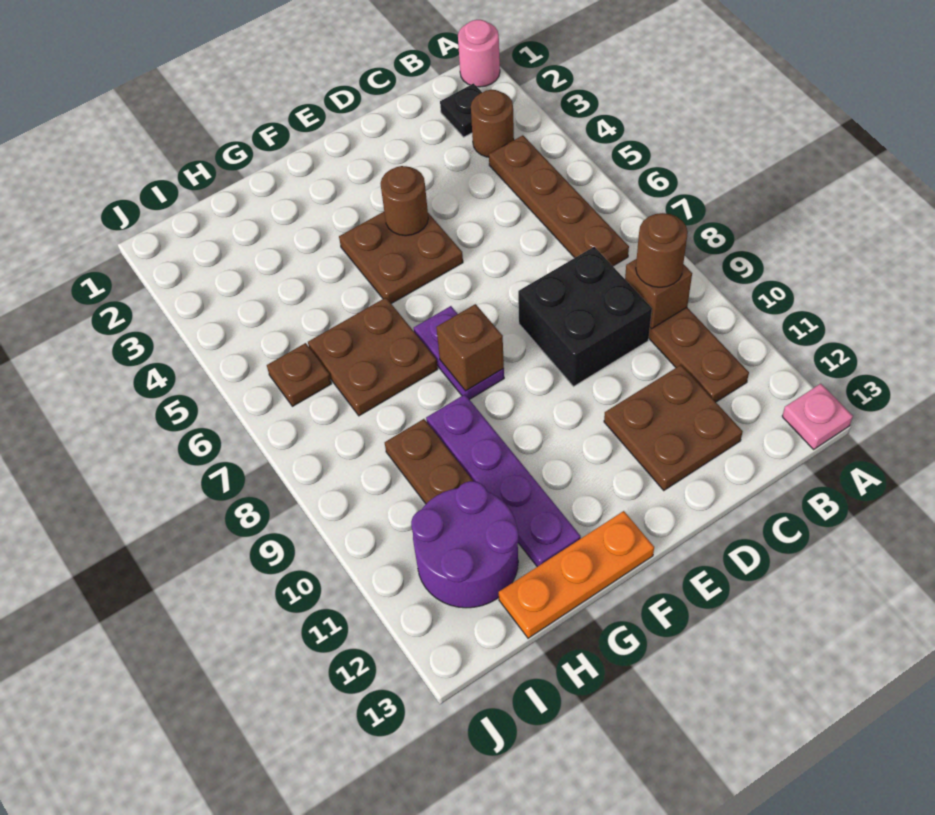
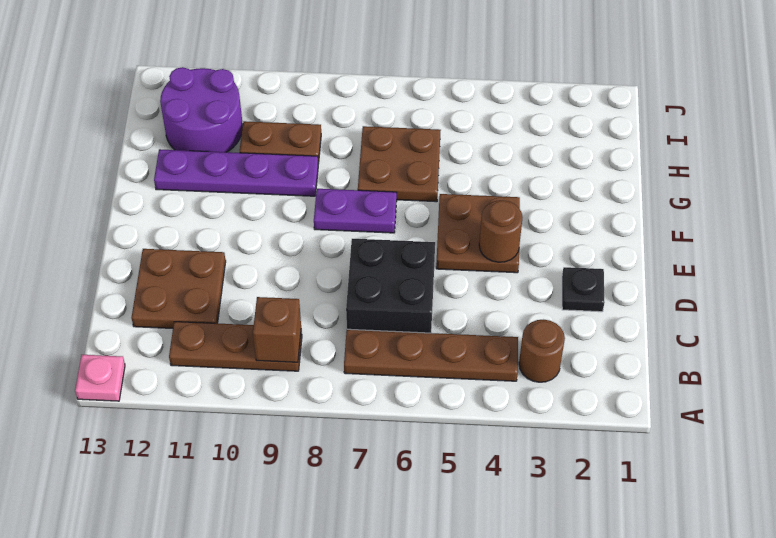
pink round brick A1 level 1 -> none
black plate B2 level 1 -> black plate D2 level 1
brown round brick B9 level 3 -> none
black brick C8:D9 level 1 -> black brick C6:D7 level 1
brown brick F8 level 2 -> none
orange plate F13:H13 level 1 -> none
brown plate I6 level 1 -> none

